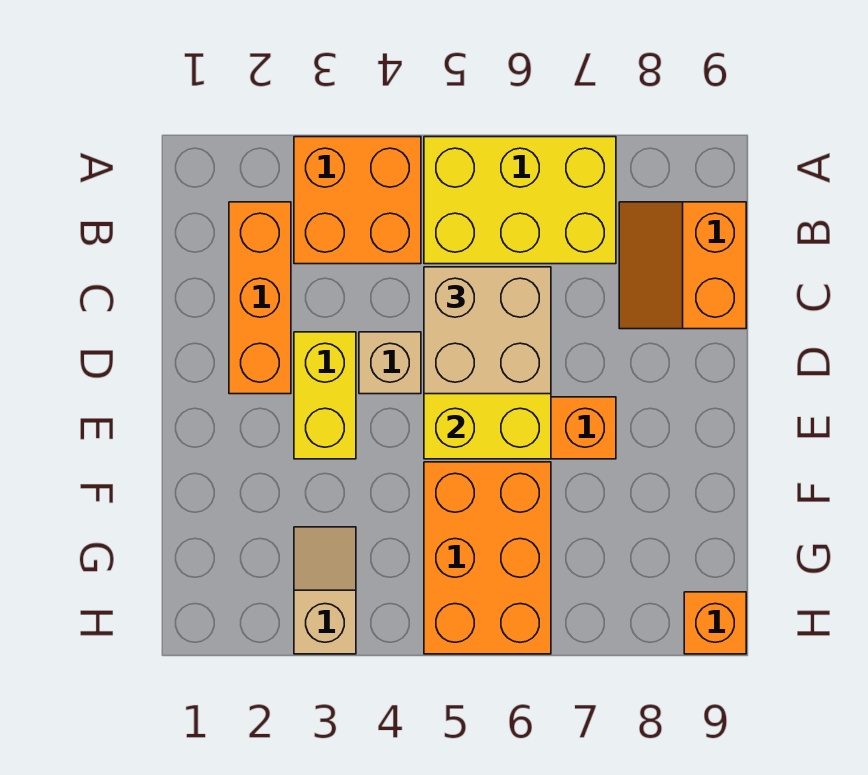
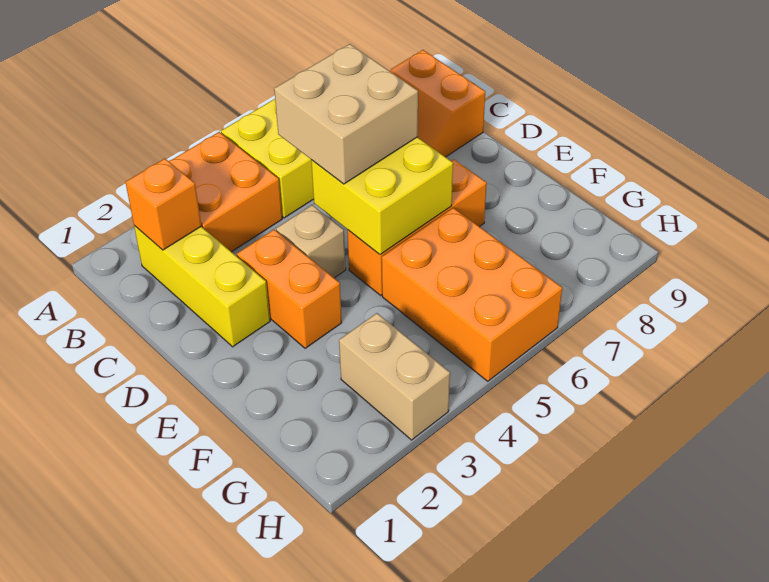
orange brick B2:D2 level 1 -> yellow brick B2:D2 level 1
yellow brick D3:E3 level 1 -> orange brick D3:E3 level 1
tan slope G3:H3 level 1 top H -> tan brick G3:H3 level 1
orange brick H9 level 1 -> orange brick B2 level 2

